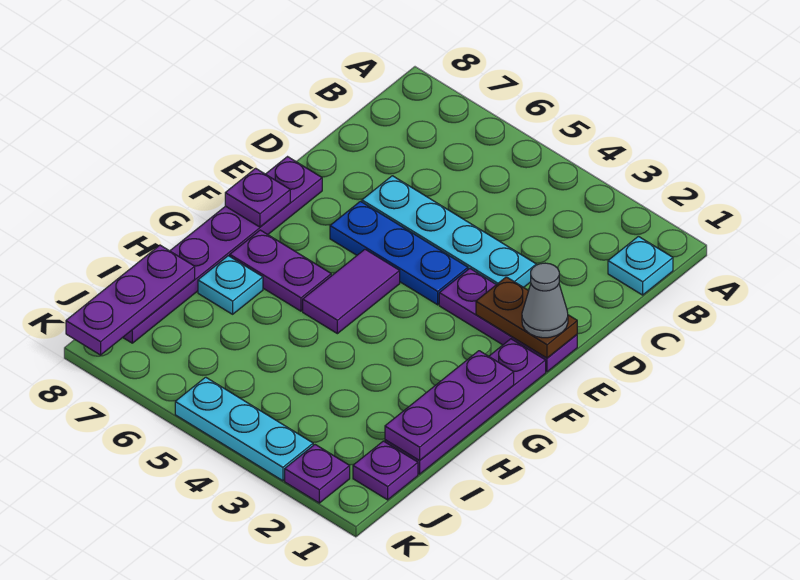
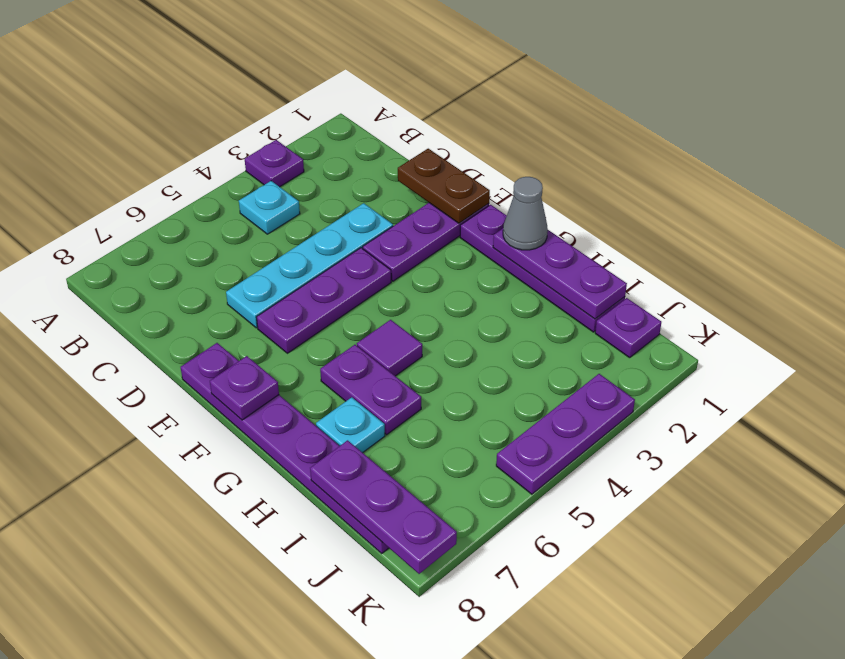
cyan plate B1 level 1 -> cyan plate B4 level 1
brown plate E1:E2 level 2 -> brown plate D1:E1 level 2
grey cone E1 level 3 -> grey cone G1 level 3
blue plate E4:E6 level 1 -> purple plate E4:E6 level 1
purple tile F5:G5 level 1 -> purple tile G5 level 1
purple plate G6:G7 level 1 -> purple plate G6:H6 level 1
purple plate K2 level 1 -> purple plate A3 level 1
cyan plate K3:K5 level 1 -> purple plate K3:K5 level 1

